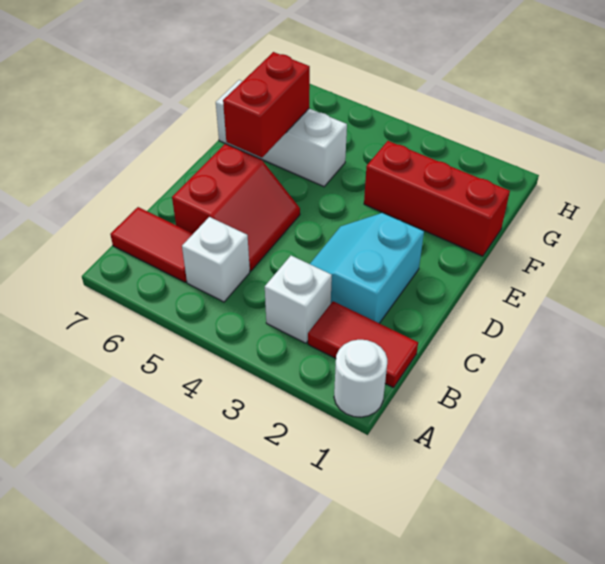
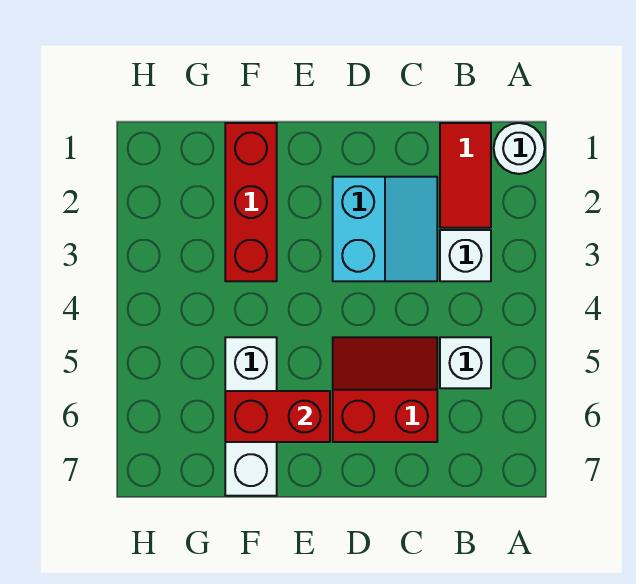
red tile B6:B7 level 1 -> none
cyan slope C2:D3 level 1 top 2 -> cyan slope C2:D3 level 1 top D

